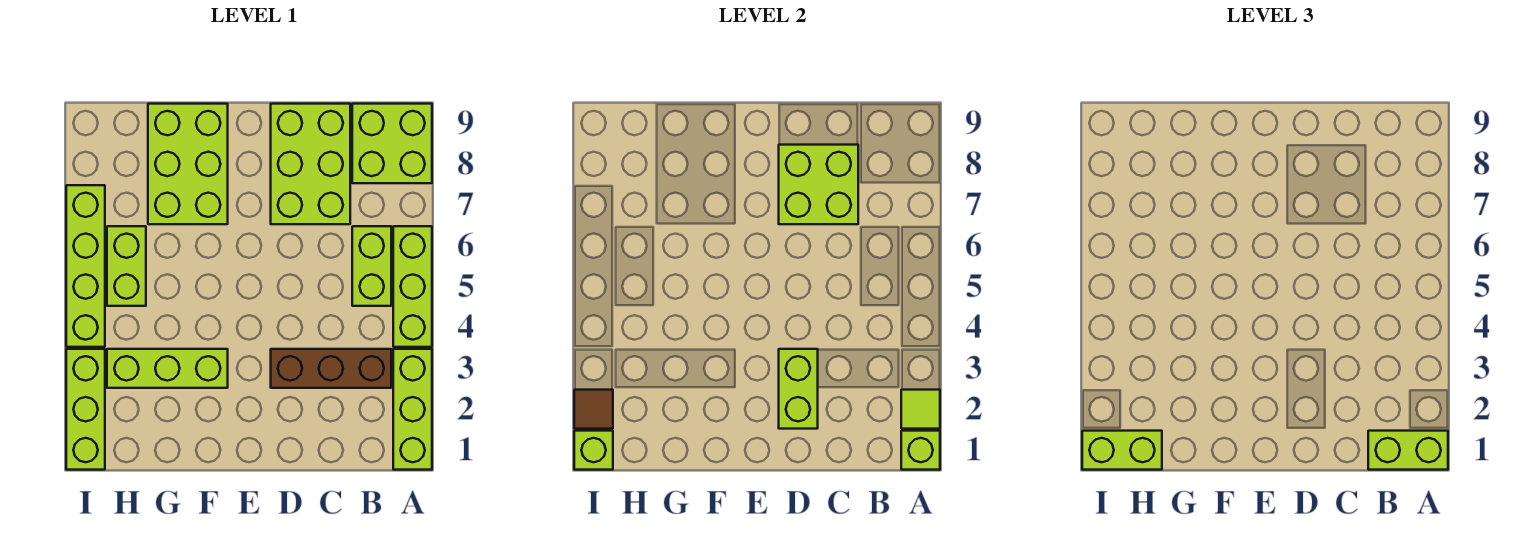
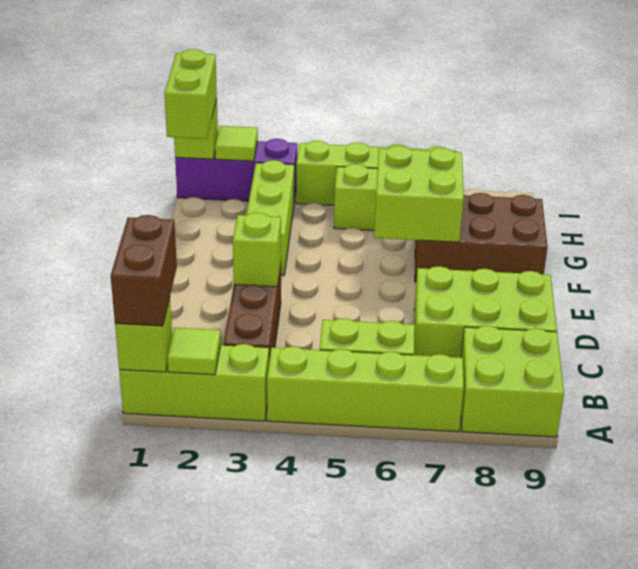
lime brick A1:B1 level 3 -> brown brick A1:B1 level 3
lime brick A4:A6 level 1 -> lime brick A4:A7 level 1
lime brick C7:D8 level 2 -> lime brick F6:G7 level 2
lime brick D2:D3 level 2 -> lime brick D3 level 2
lime brick F7:G9 level 1 -> brown brick F7:G9 level 1
lime brick I1:I3 level 1 -> purple brick I1:I3 level 1
brown tile I2 level 2 -> lime tile I2 level 2

